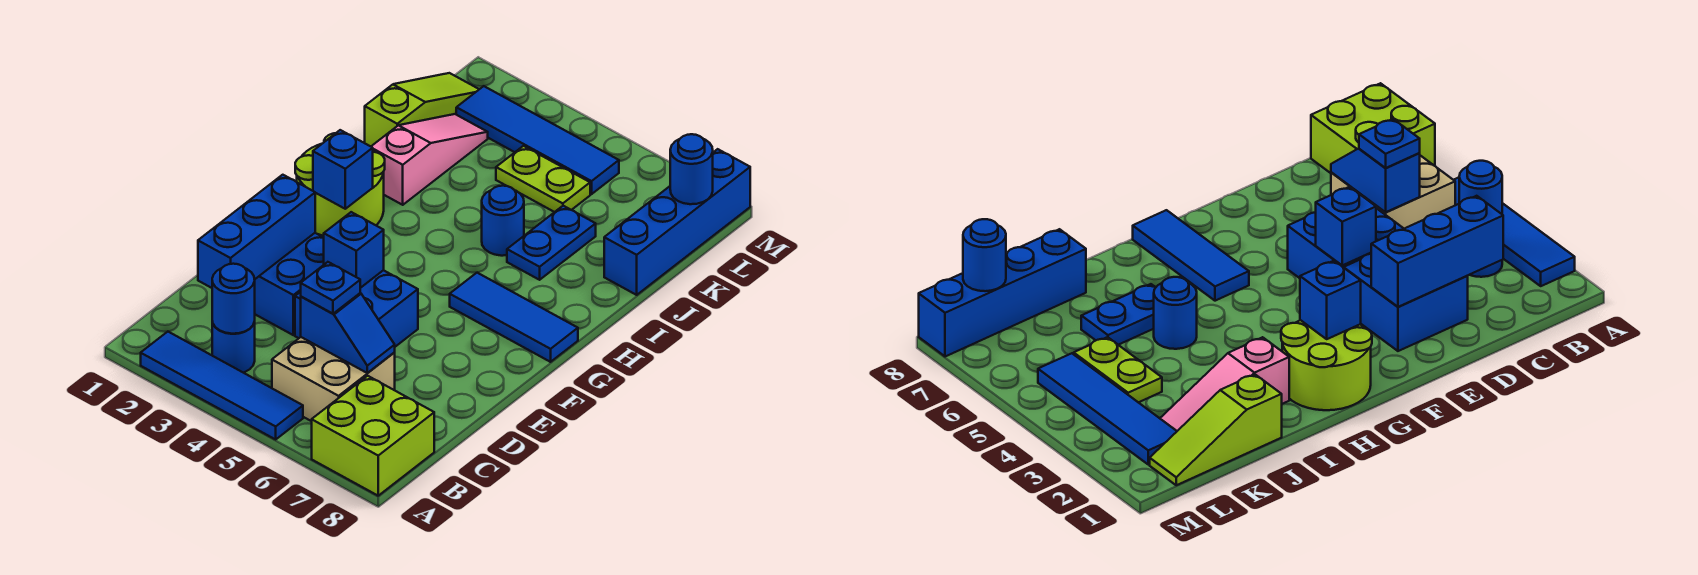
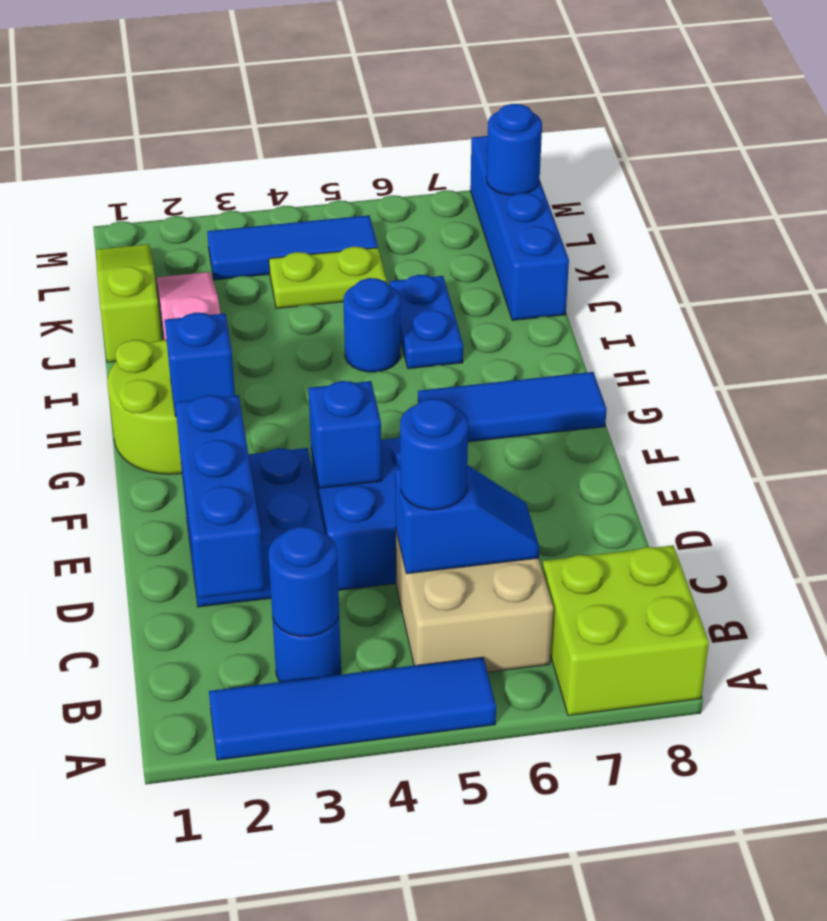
blue plate C5 level 3 -> blue round brick C5 level 3
blue tile L2:L5 level 1 -> blue tile L3:L5 level 1

